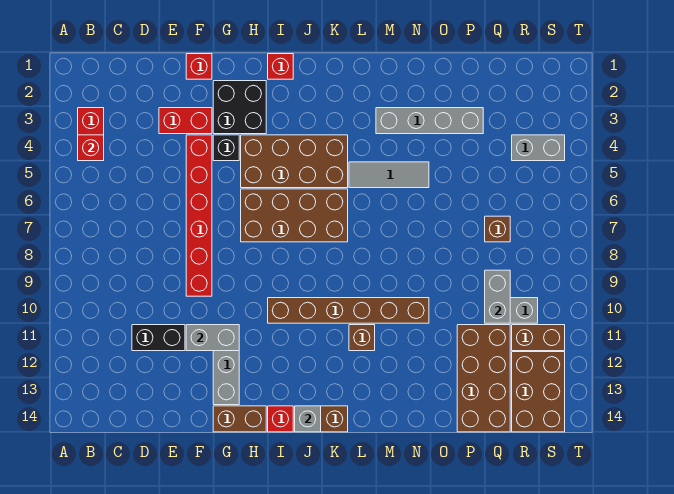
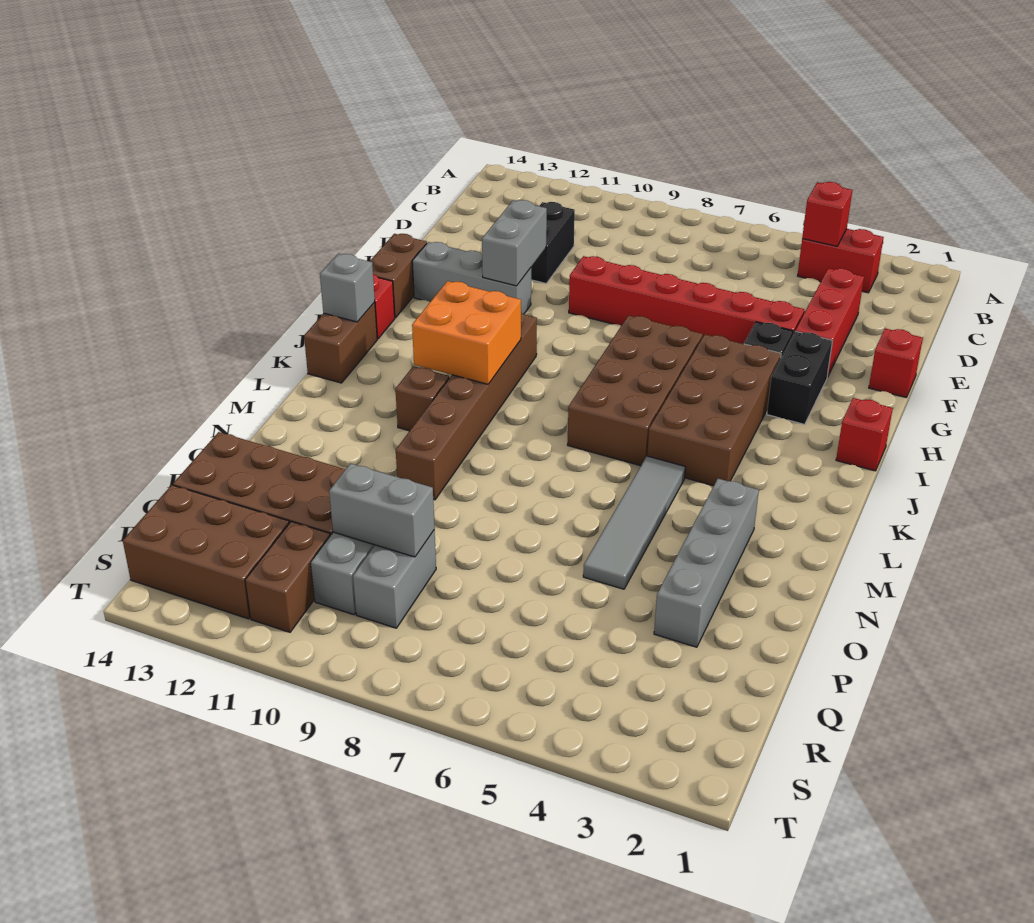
red brick E3:F3 level 1 -> red brick D3:F3 level 1
black brick G2:H3 level 1 -> black brick G3:H3 level 1
none -> orange brick J10:K11 level 2
grey tile L5:N5 level 1 -> grey tile L5:O5 level 1
brown brick Q7 level 1 -> none
grey brick R4:S4 level 1 -> grey brick Q9:R9 level 1

